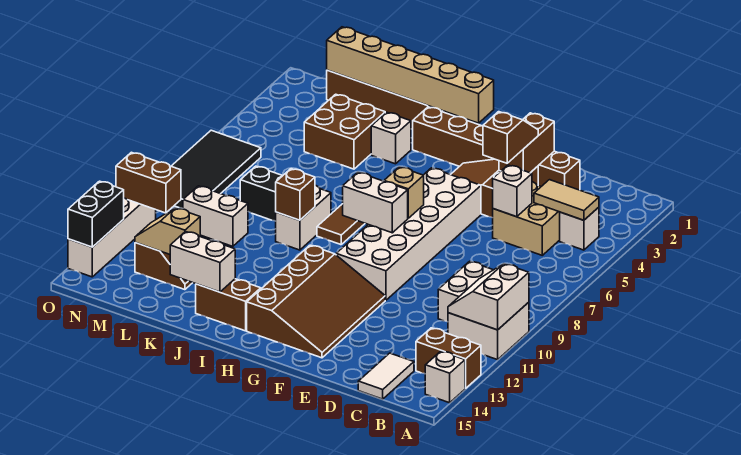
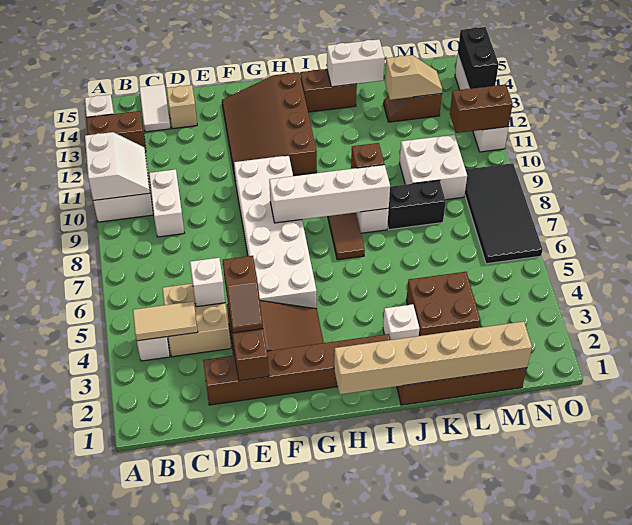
tan brick G7 level 2 -> tan brick D14 level 1
white brick G8:H8 level 2 -> white brick G8:J8 level 2
white brick L10:M10 level 1 -> white brick L9:M10 level 1

